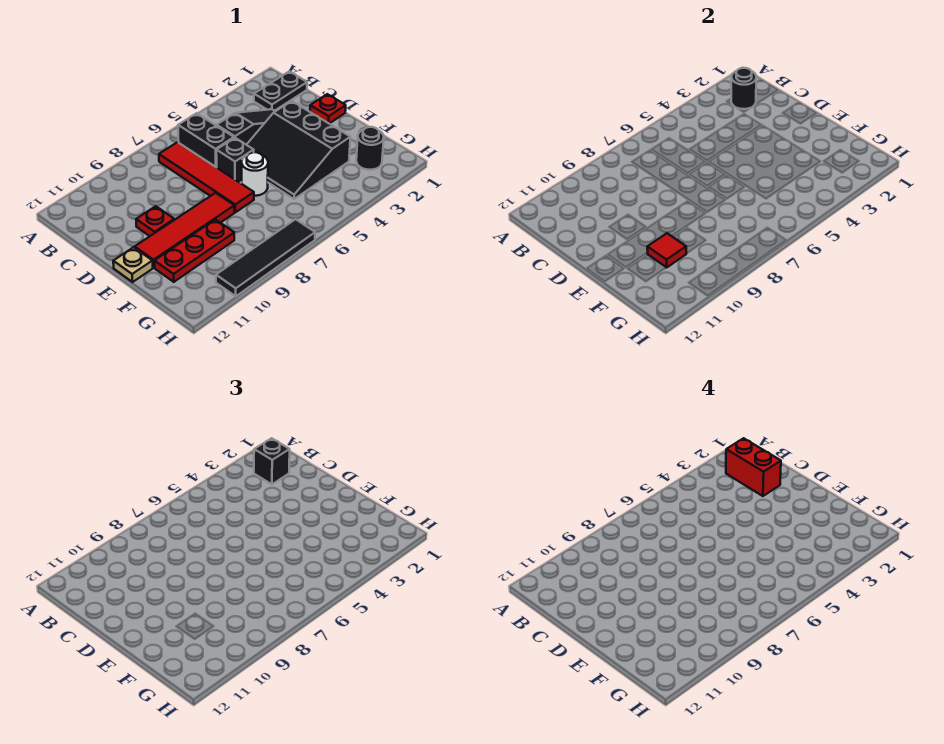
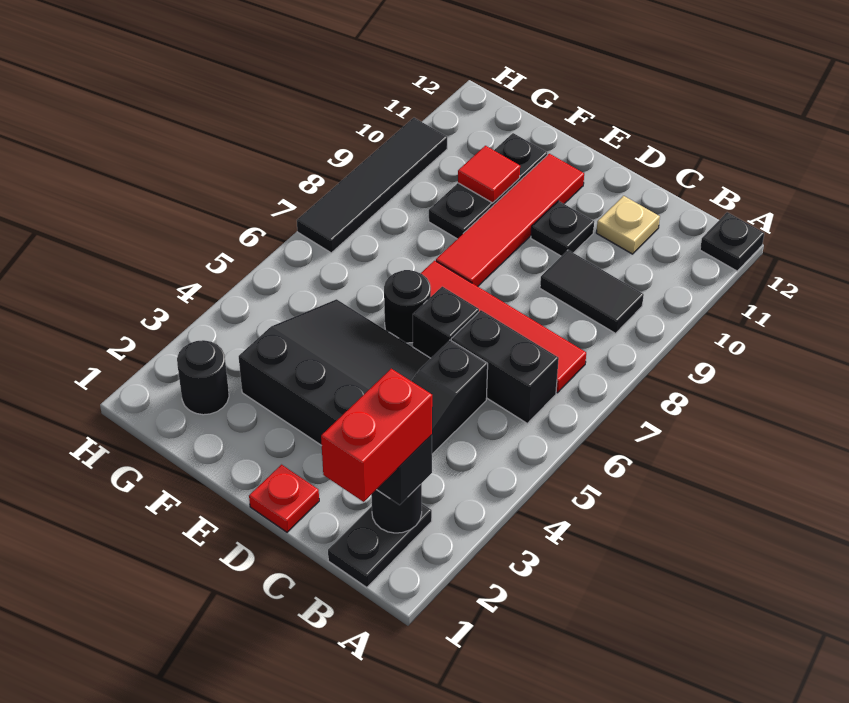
none -> black plate A12 level 1
red brick B2:C2 level 4 -> red brick B1:B2 level 4
none -> black tile B9:C9 level 1
red plate D10 level 1 -> black plate D10 level 1
white round brick E6 level 1 -> black round brick E6 level 1
tan plate E12 level 1 -> tan plate C11 level 1
red plate F9:F11 level 1 -> black plate F9:F11 level 1

